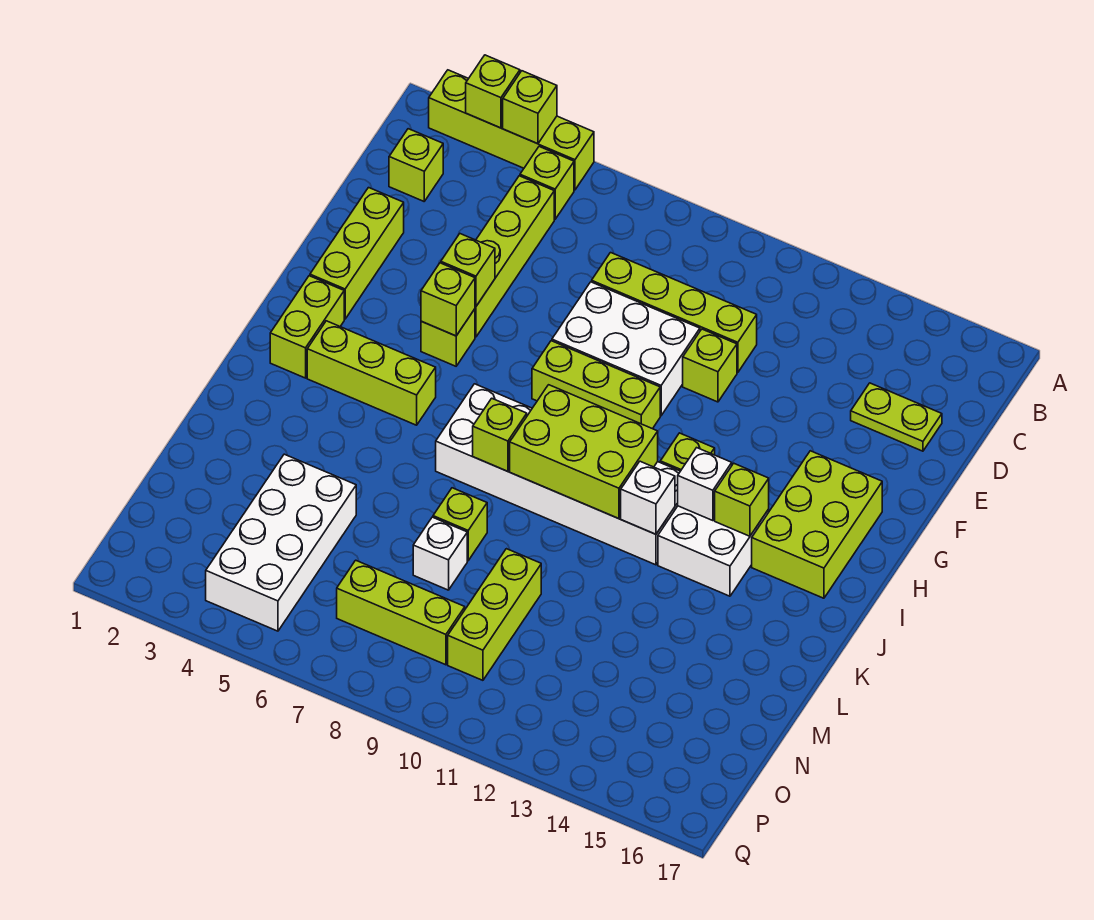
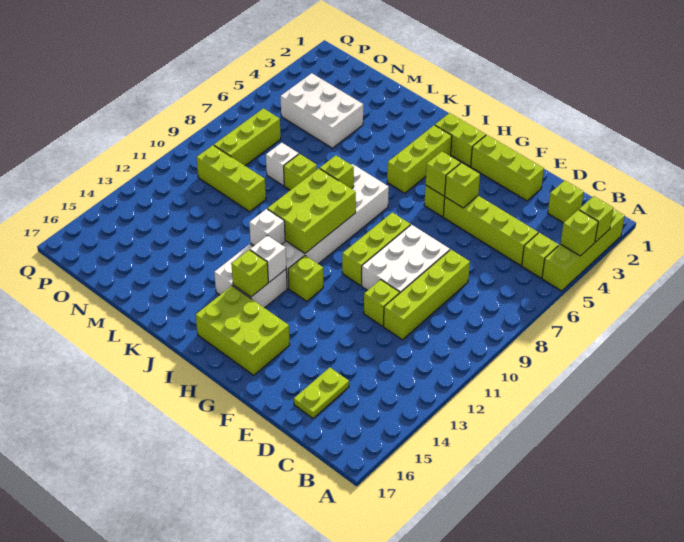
white brick M4:P5 level 1 -> white brick M4:O5 level 1

